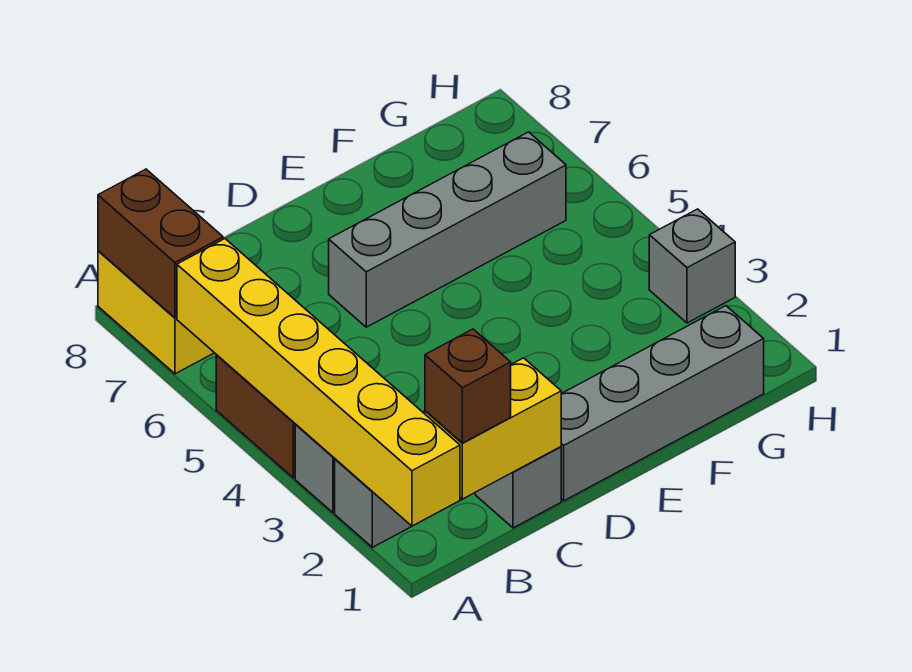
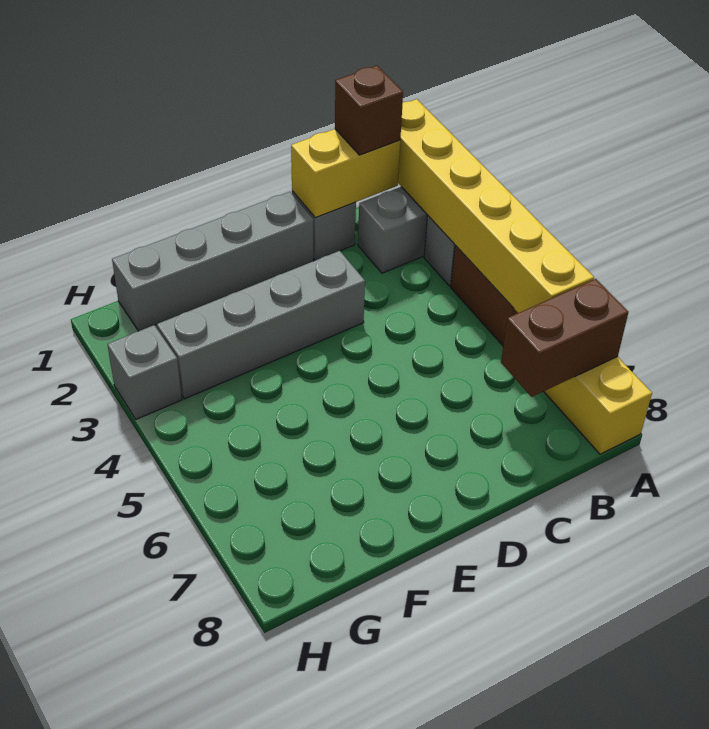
brown brick A7:A8 level 2 -> brown brick A7:B7 level 2
grey brick D6:G6 level 1 -> grey brick D3:G3 level 1

